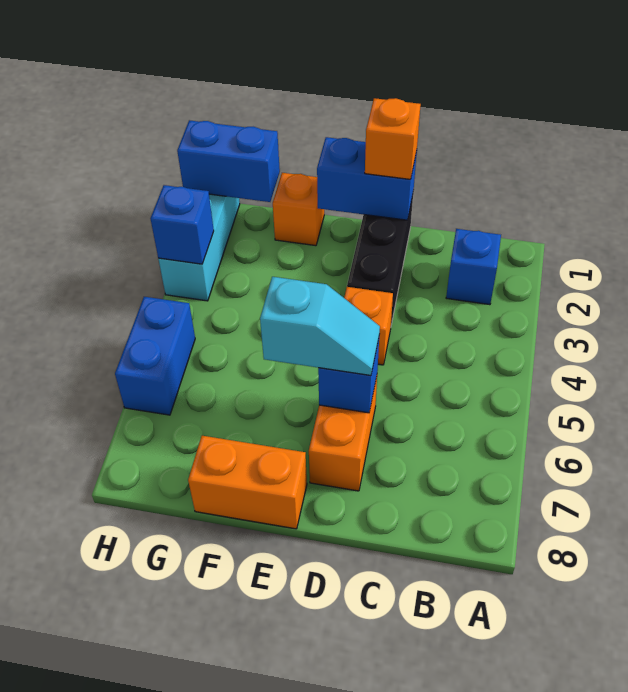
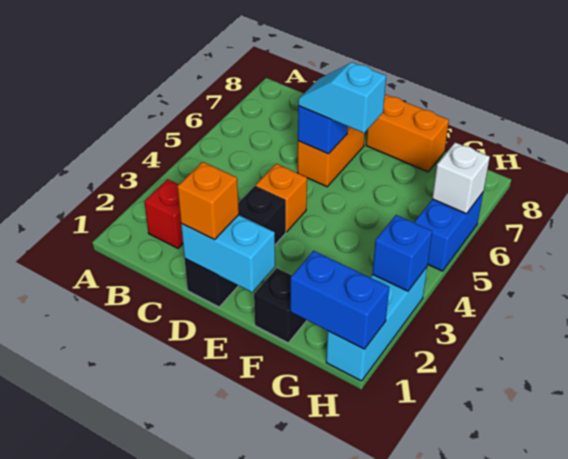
blue brick B2 level 1 -> red brick B2 level 1
blue brick D1:E1 level 2 -> cyan brick D1:E1 level 2
orange brick F1 level 1 -> black brick F1 level 1
none -> white brick H6 level 2

